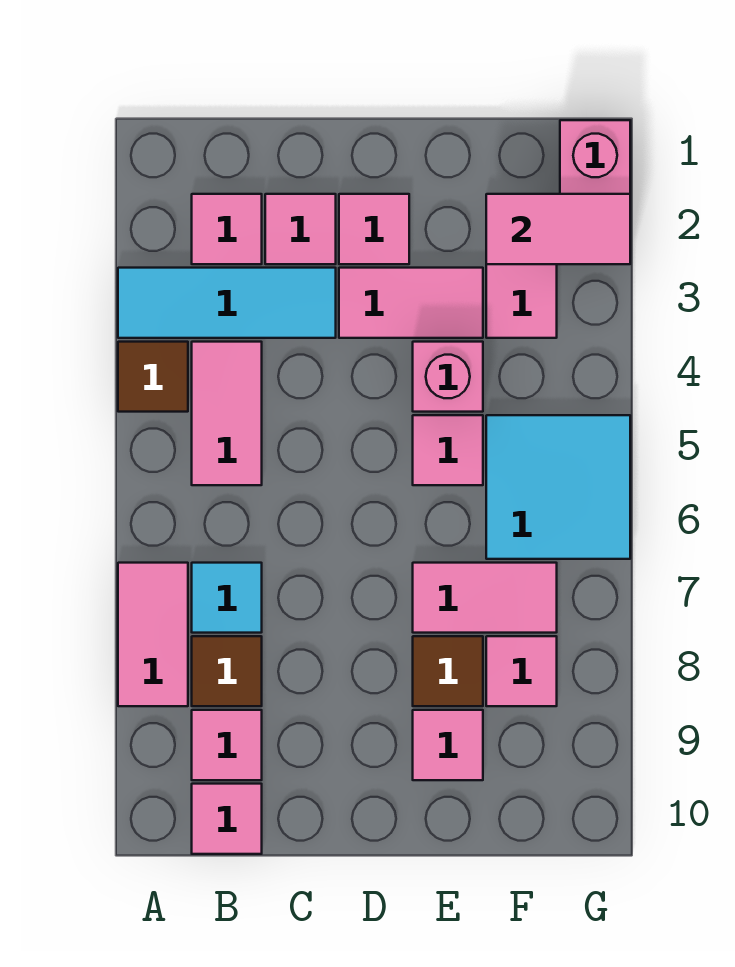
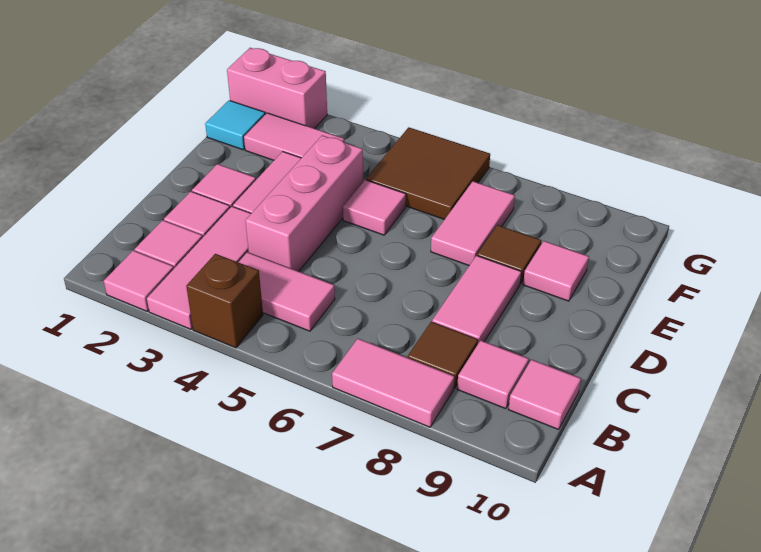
cyan tile A3:C3 level 1 -> pink tile A3:C3 level 1
brown tile A4 level 1 -> brown brick A4 level 1
cyan tile B7 level 1 -> cyan tile F1 level 1
pink brick E4 level 1 -> pink brick C4:E4 level 1
pink tile F2:G2 level 2 -> pink tile C8:D8 level 1
cyan tile F5:G6 level 1 -> brown tile F5:G6 level 1
pink tile F8 level 1 -> pink tile A2 level 1

